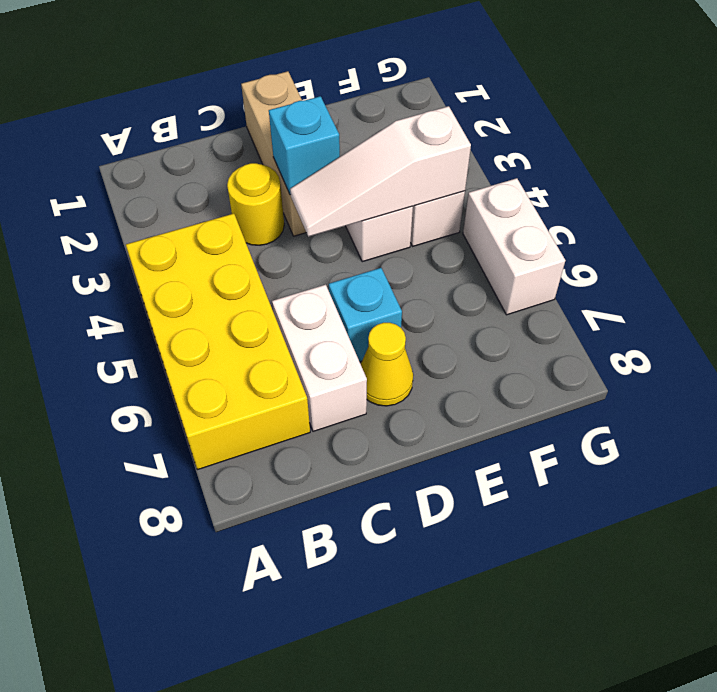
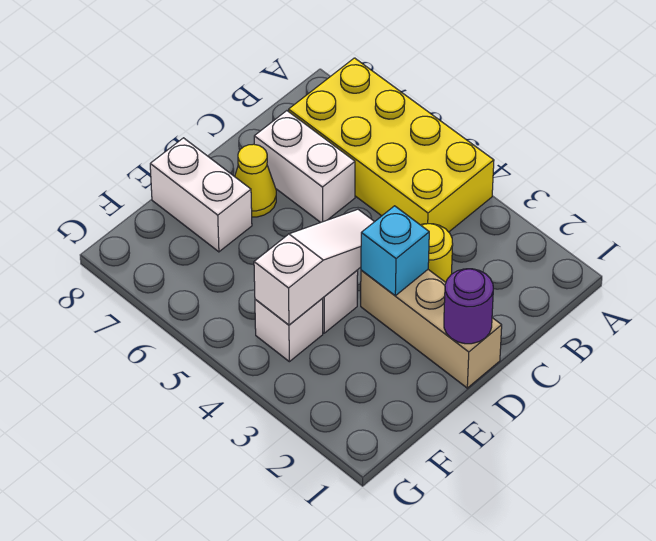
none -> purple round brick D1 level 2
cyan brick D6 level 1 -> none
white brick G5:G6 level 1 -> white brick E7:E8 level 1

